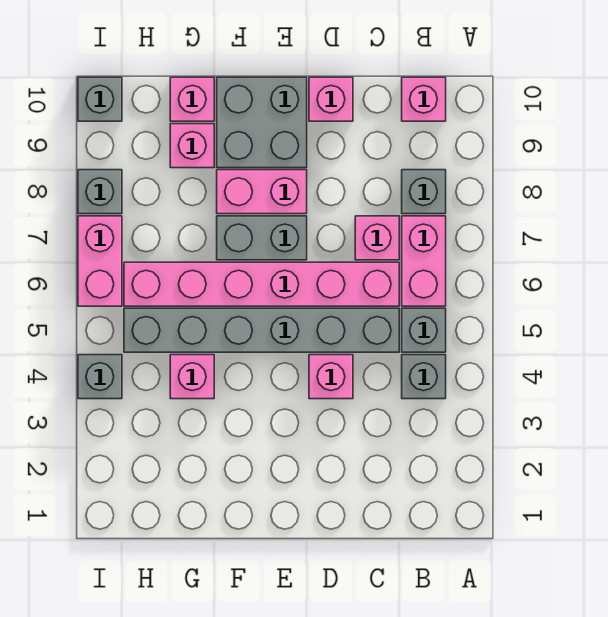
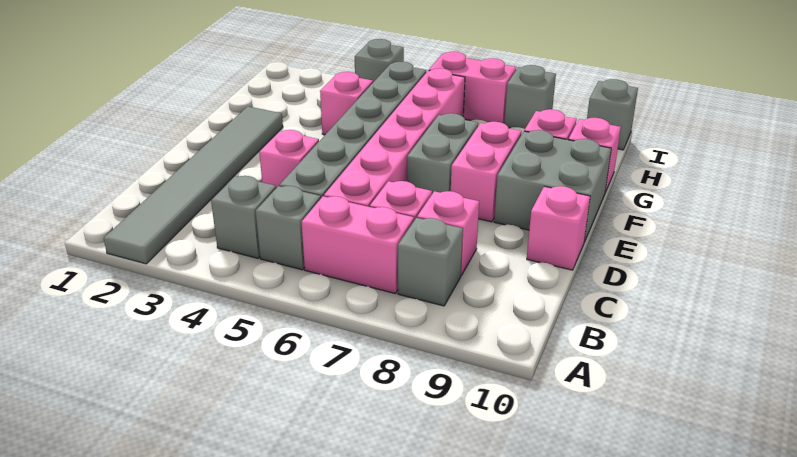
none -> grey tile A2:F2 level 1
pink brick B10 level 1 -> pink brick C8 level 1

